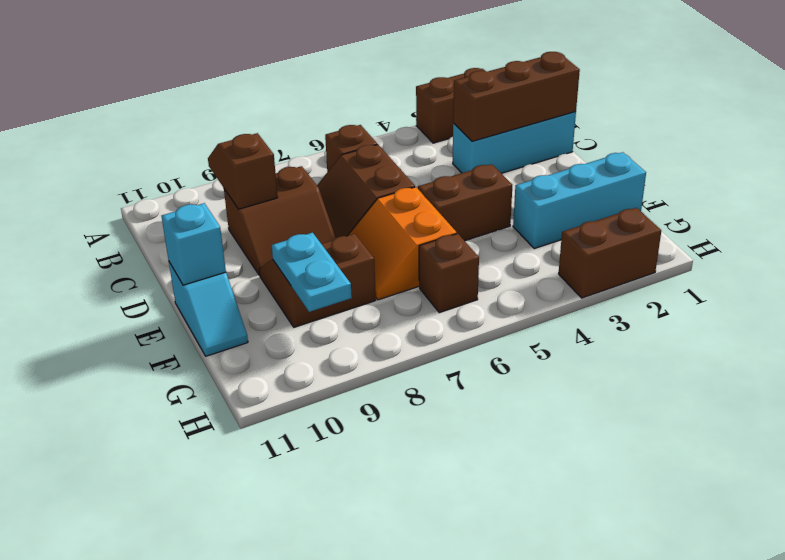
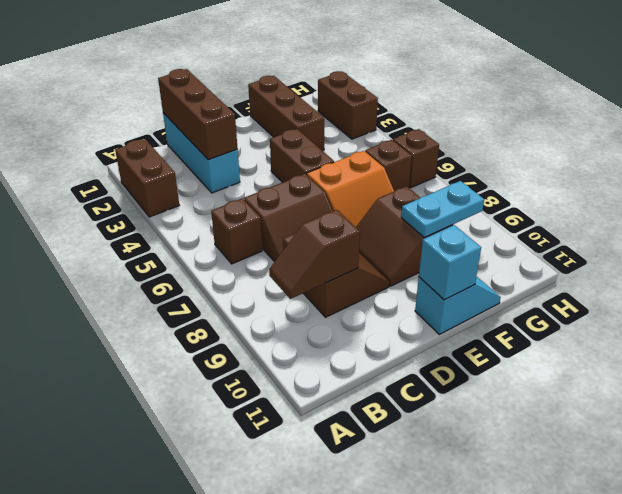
cyan brick F1:F3 level 1 -> brown brick F1:F3 level 1
none -> brown brick H6 level 1

